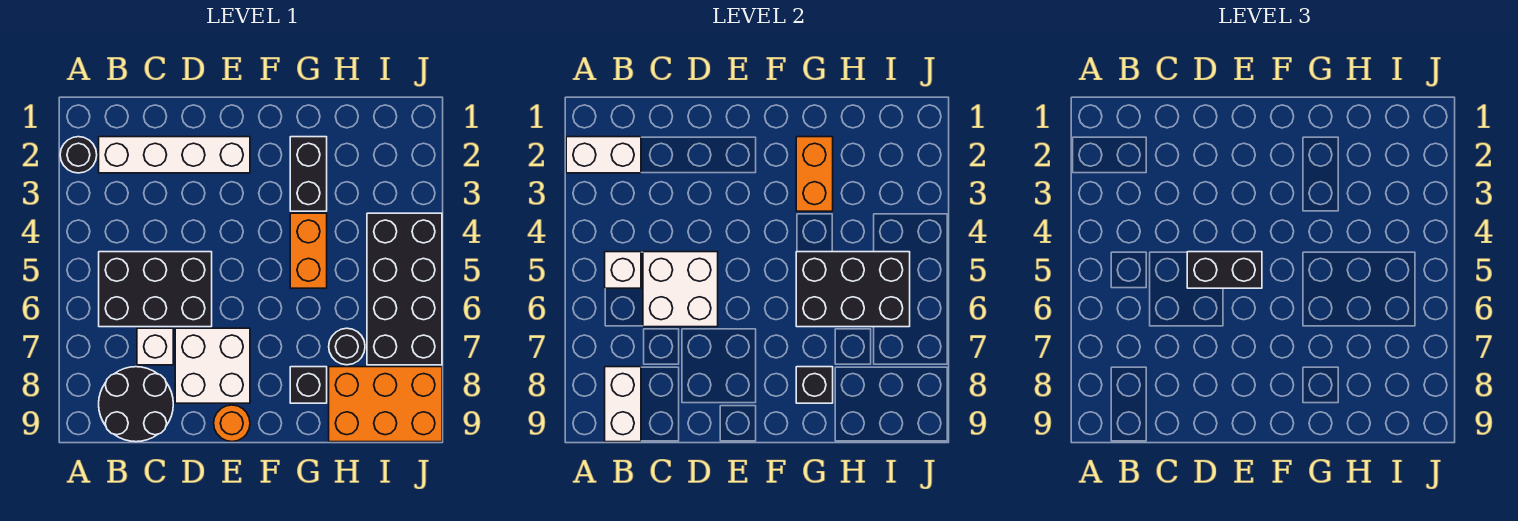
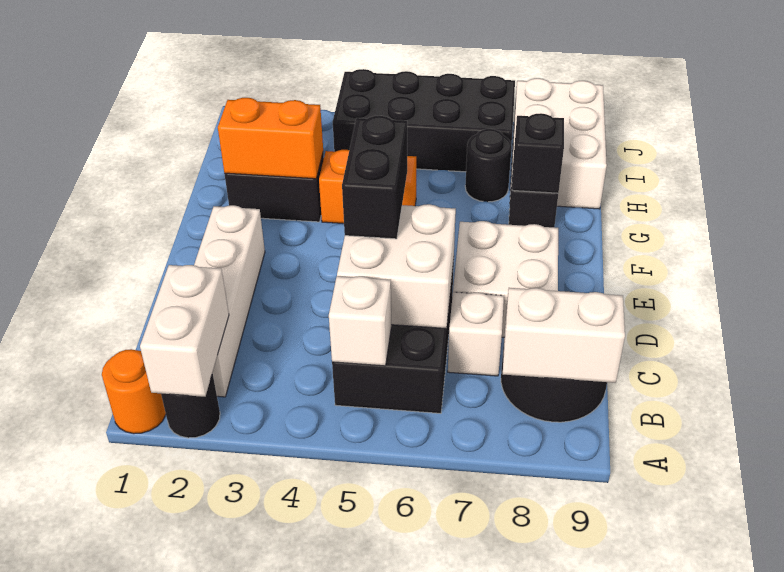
orange round brick E9 level 1 -> orange round brick A1 level 1
black brick G5:I6 level 2 -> none
orange brick H8:J9 level 1 -> white brick H8:J9 level 1

